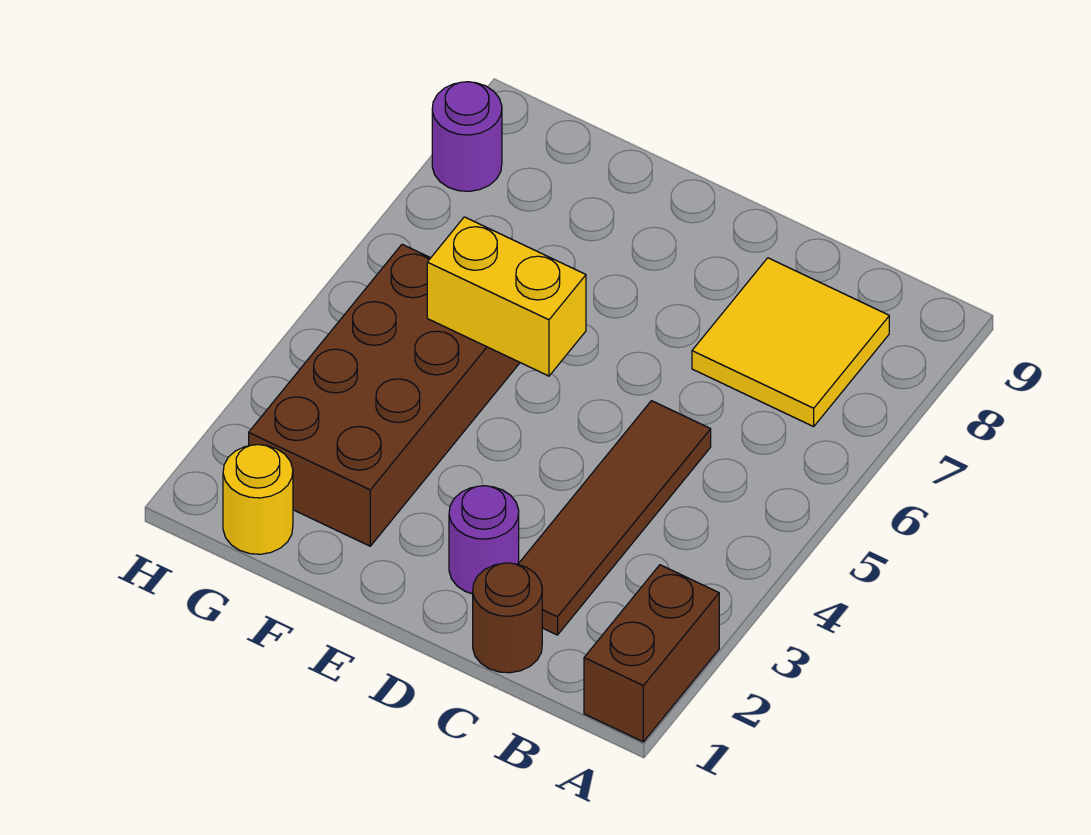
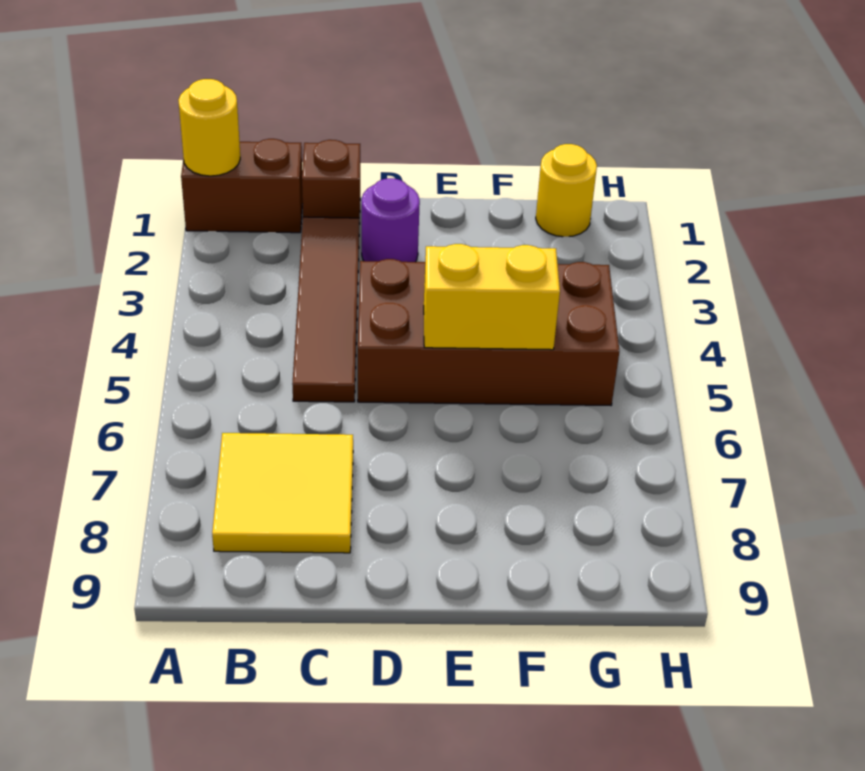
brown brick A1:A2 level 1 -> brown brick A1:B1 level 1
none -> yellow round brick A1 level 2
brown round brick C1 level 1 -> brown brick C1 level 1
brown brick F2:G5 level 1 -> brown brick D4:G5 level 1
purple round brick H8 level 1 -> none

